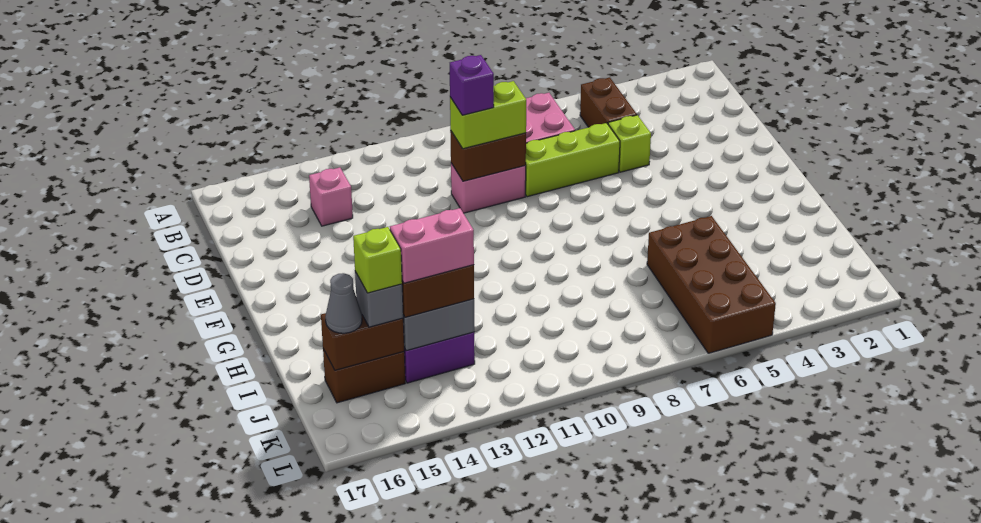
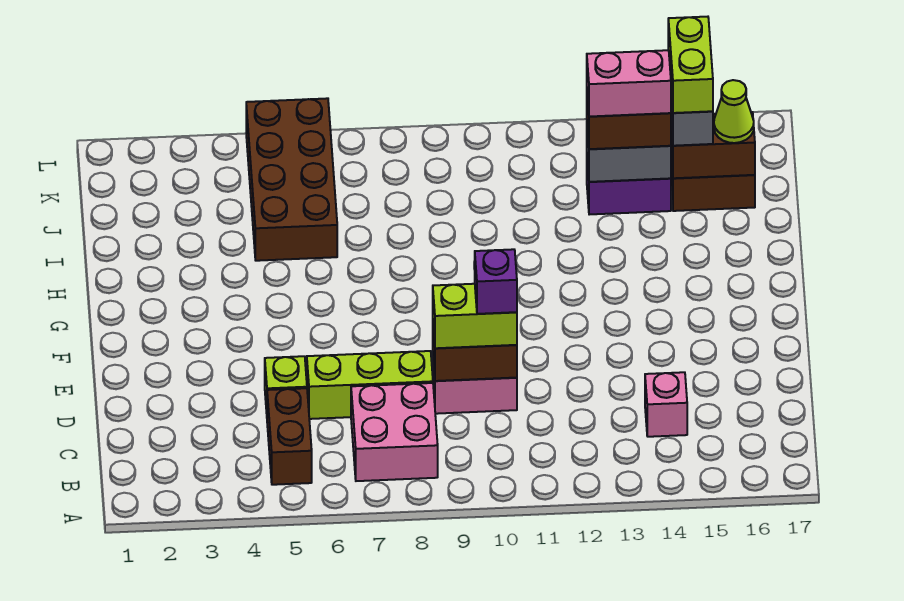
lime brick J15 level 4 -> lime brick J15:K15 level 4
grey cone J16 level 3 -> lime cone J16 level 3

